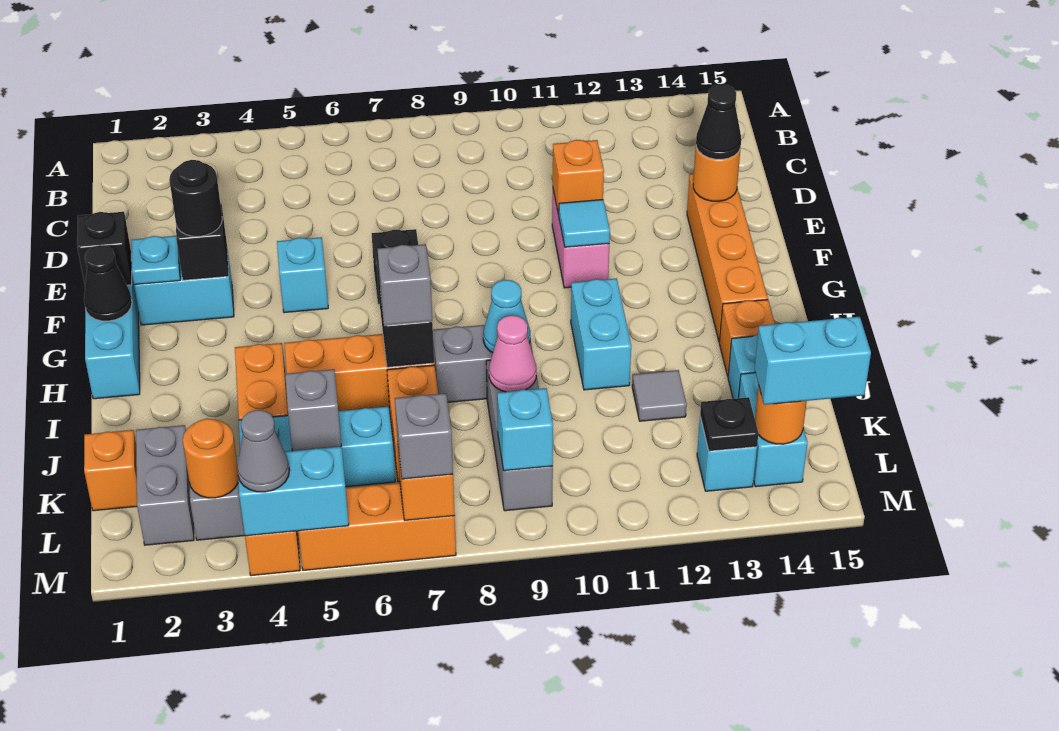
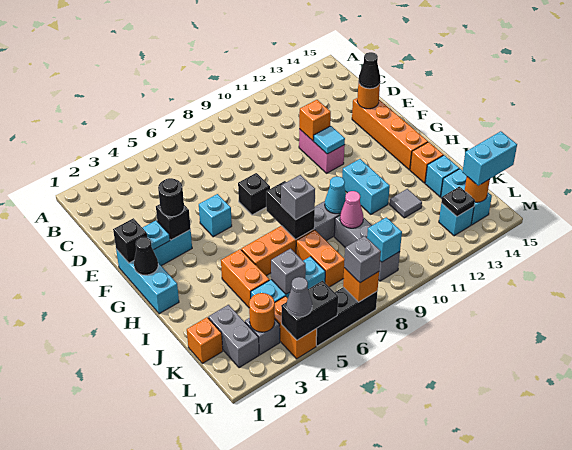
cyan brick M4:M5 level 2 -> black brick M4:M5 level 2
orange brick M5:M7 level 1 -> black brick M5:M7 level 1

